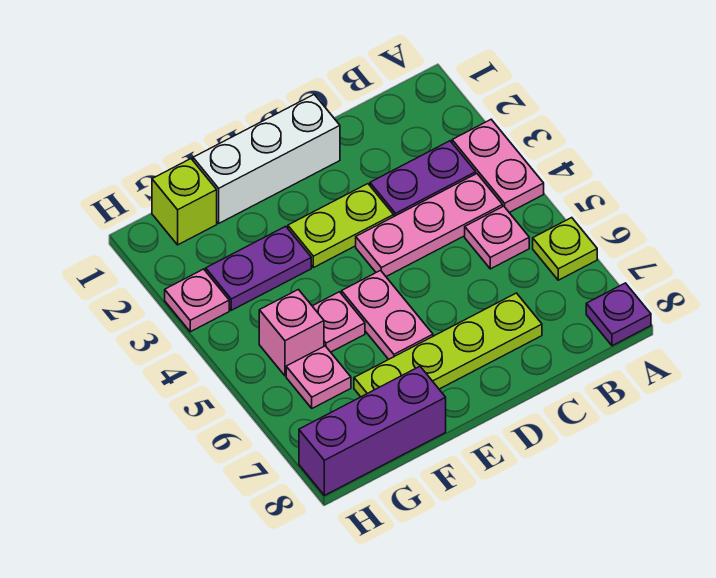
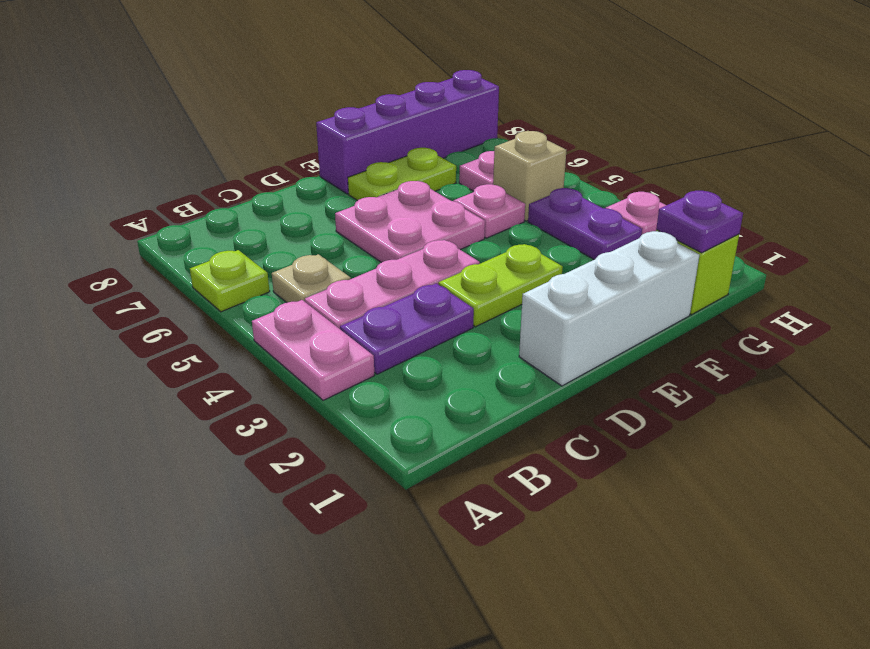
purple plate A8 level 1 -> purple plate G1 level 2
pink plate B5 level 1 -> tan plate B5 level 1
lime plate C7:F7 level 1 -> lime plate E7:F7 level 1
pink plate E5:E6 level 1 -> pink plate D5:E6 level 1
purple plate F3:G3 level 1 -> purple plate G3:G4 level 1
purple brick F8:H8 level 1 -> purple brick E8:H8 level 1
pink brick G5 level 1 -> tan brick G5 level 1

